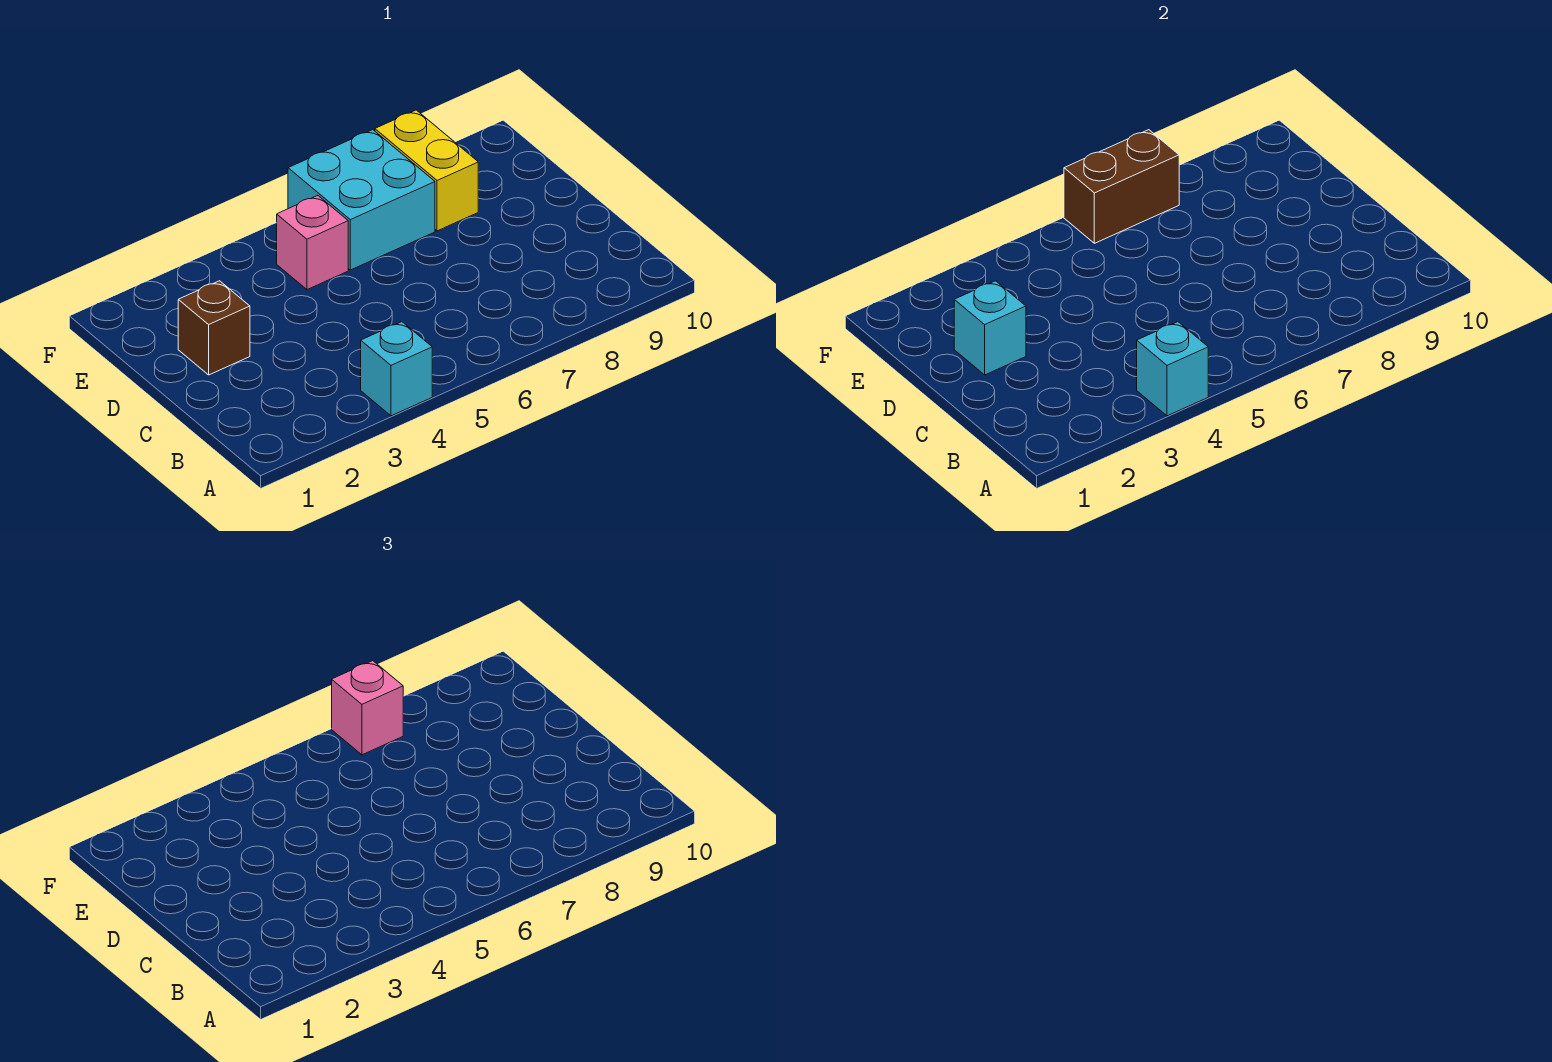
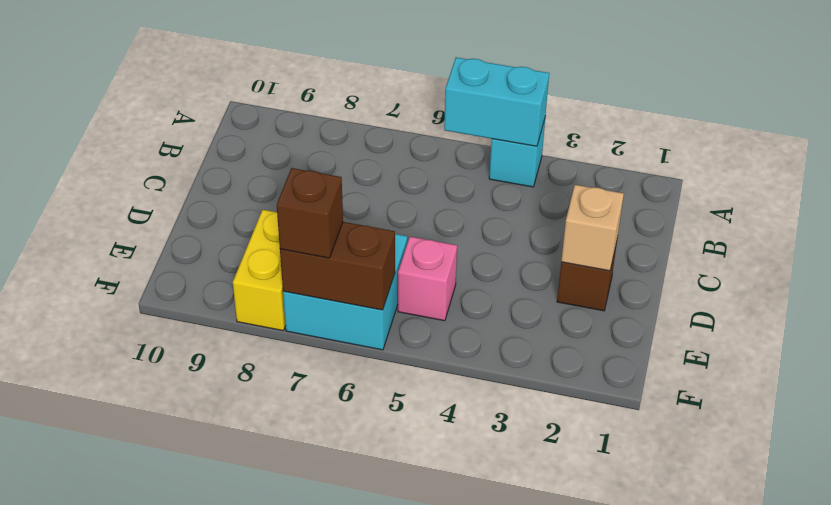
cyan brick A4 level 2 -> cyan brick A4:A5 level 2
cyan brick D2 level 2 -> tan brick D2 level 2
pink brick F7 level 3 -> brown brick F7 level 3

